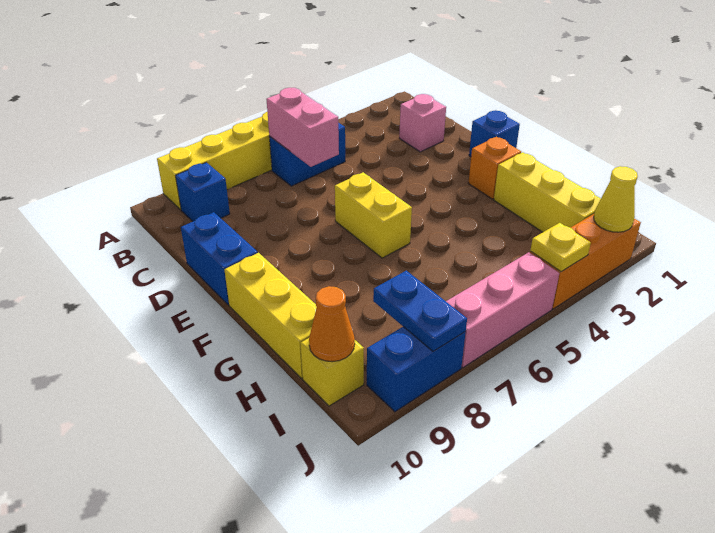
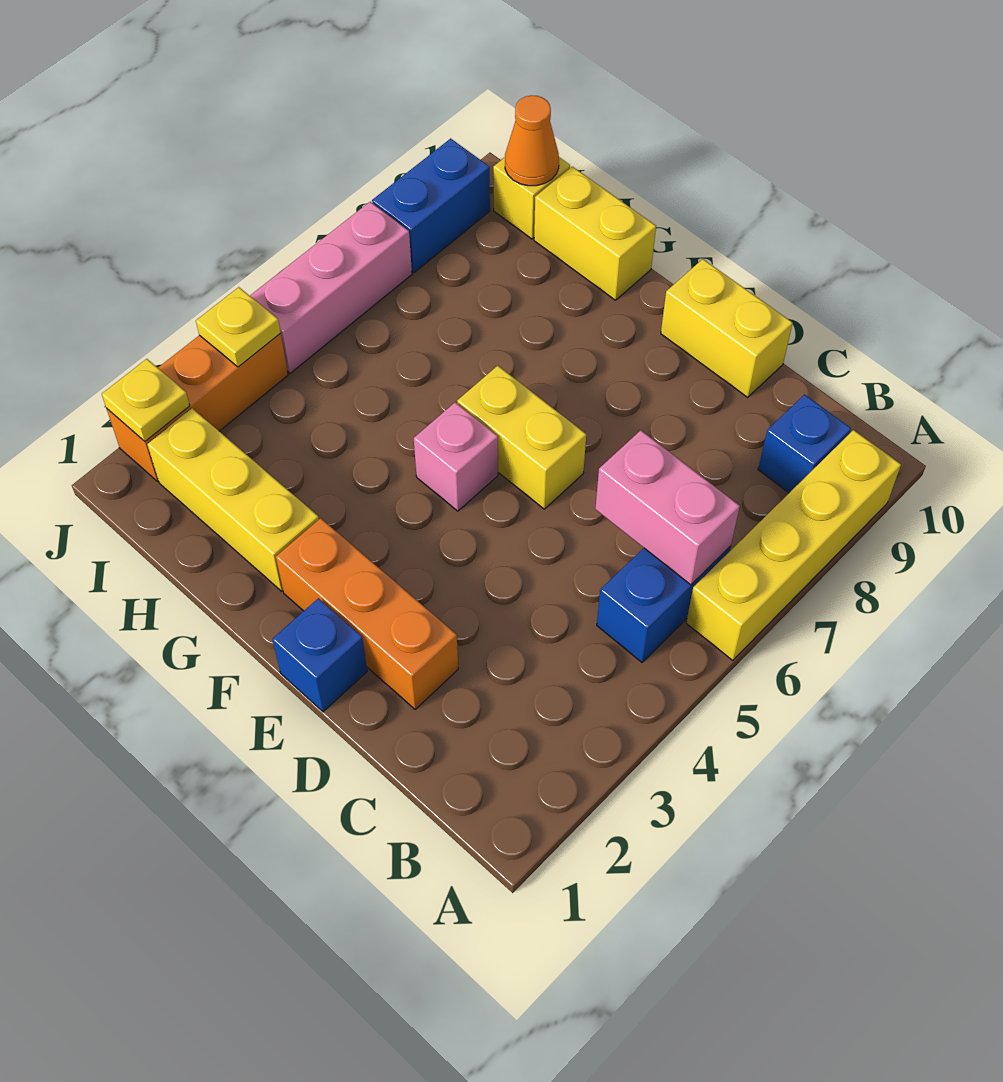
pink brick C2 level 1 -> pink brick F5 level 1
blue brick D10:E10 level 1 -> yellow brick D10:E10 level 1
orange brick F2 level 1 -> orange brick D2:F2 level 1
yellow brick F10:H10 level 1 -> yellow brick G10:H10 level 1
blue plate I8:J8 level 2 -> none
yellow cone J2 level 2 -> yellow plate J2 level 2

